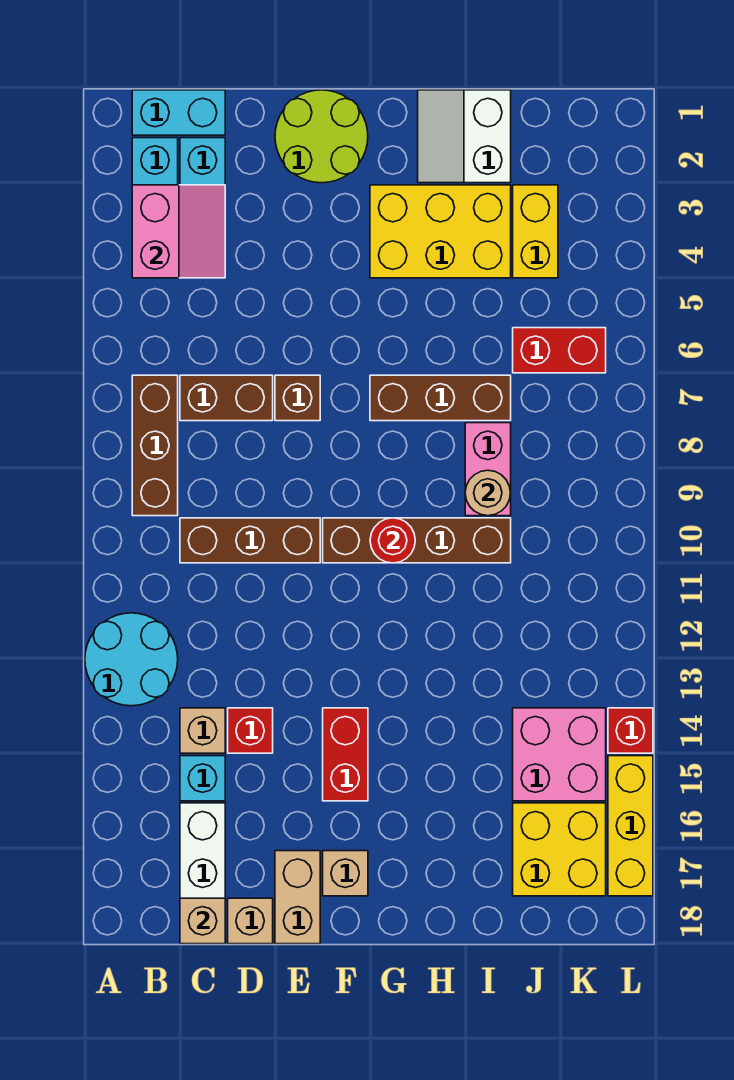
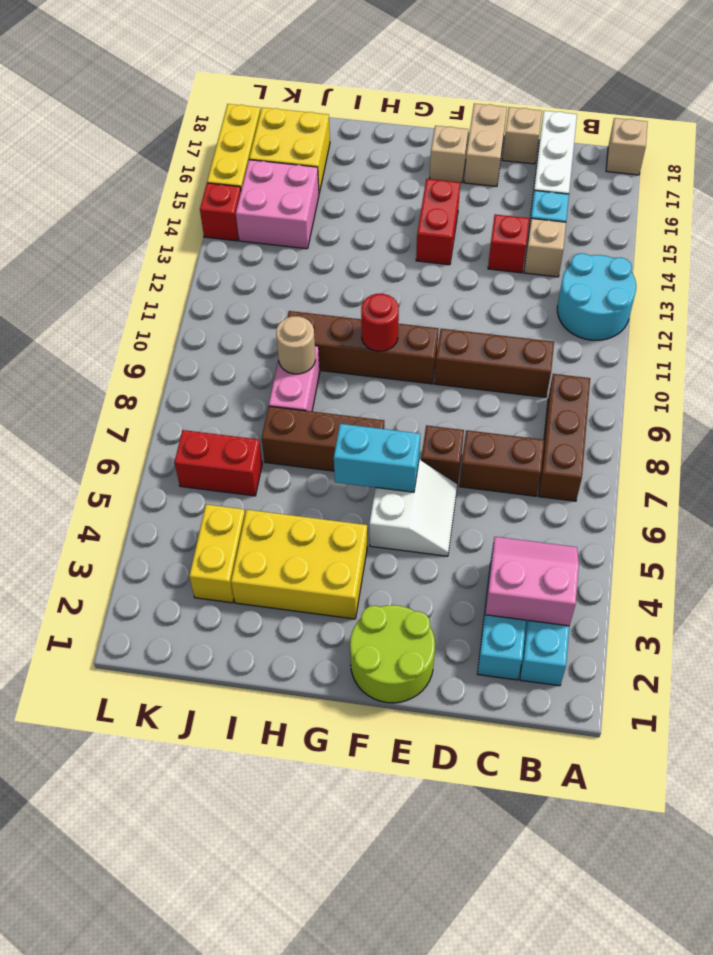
cyan brick B1:C1 level 1 -> cyan brick F6:G6 level 2
pink slope B3:C4 level 2 top B -> pink slope B3:C4 level 2 top 3
tan brick C18 level 2 -> tan brick A18 level 1
white slope H1:I2 level 1 top I -> white slope E5:F6 level 1 top F

